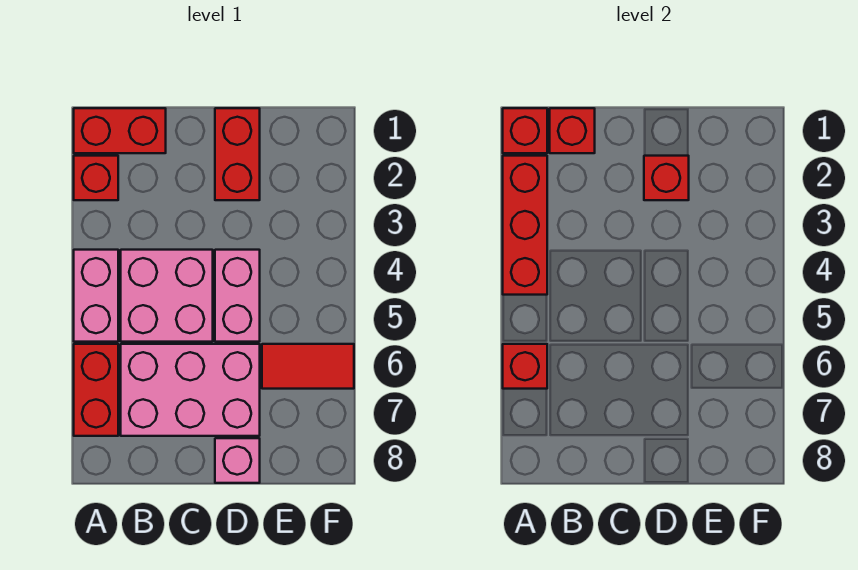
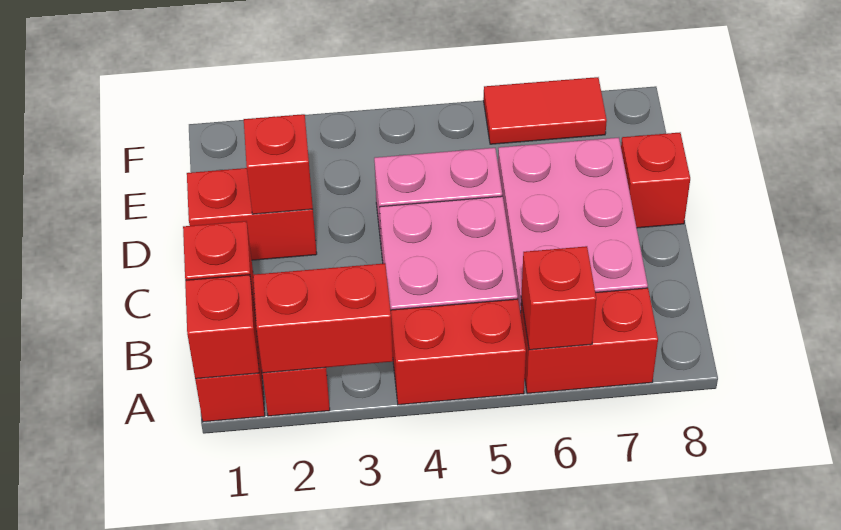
red brick A2:A4 level 2 -> red brick A2:A3 level 2
pink brick A4:A5 level 1 -> red brick A4:A5 level 1
pink brick D8 level 1 -> red brick D8 level 1
red tile E6:F6 level 1 -> red tile F6:F7 level 1

